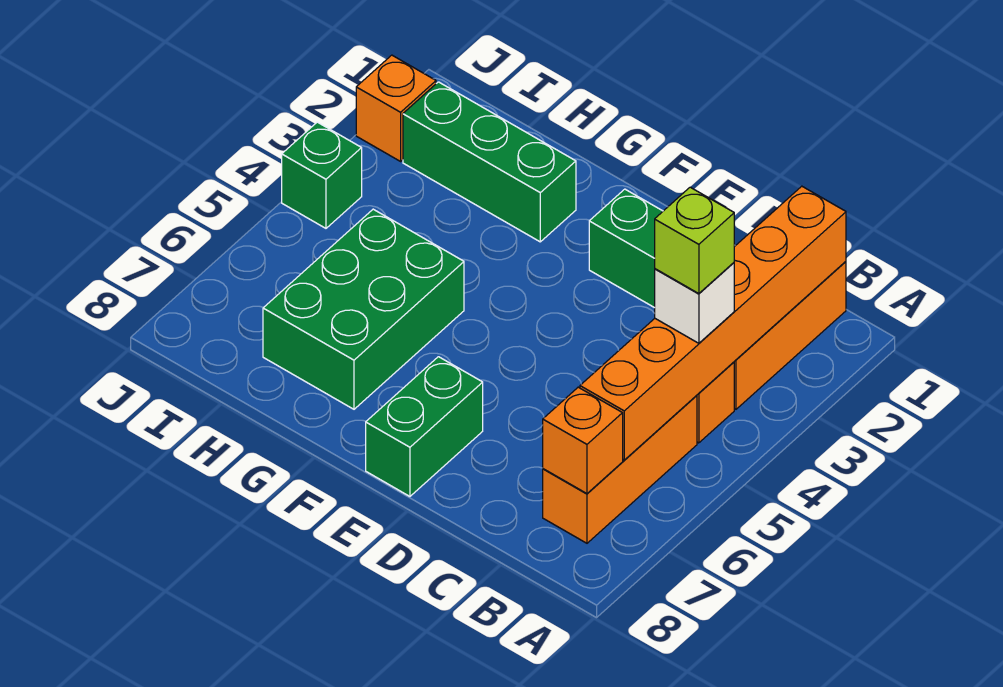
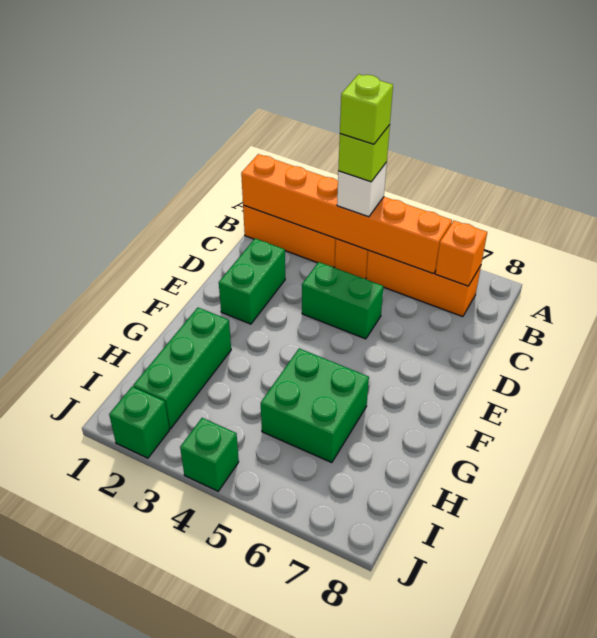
none -> lime brick B4 level 5
green brick E7:E8 level 1 -> green brick D4:D5 level 1
green brick G5:H7 level 1 -> green brick G5:H6 level 1
orange brick J2 level 1 -> green brick J2 level 1

